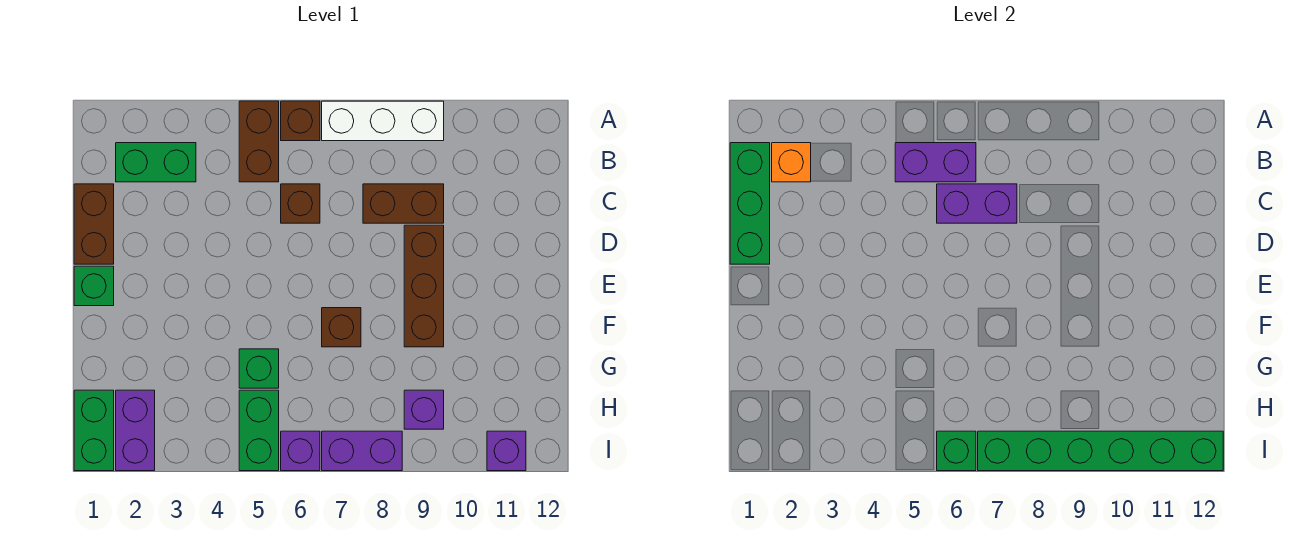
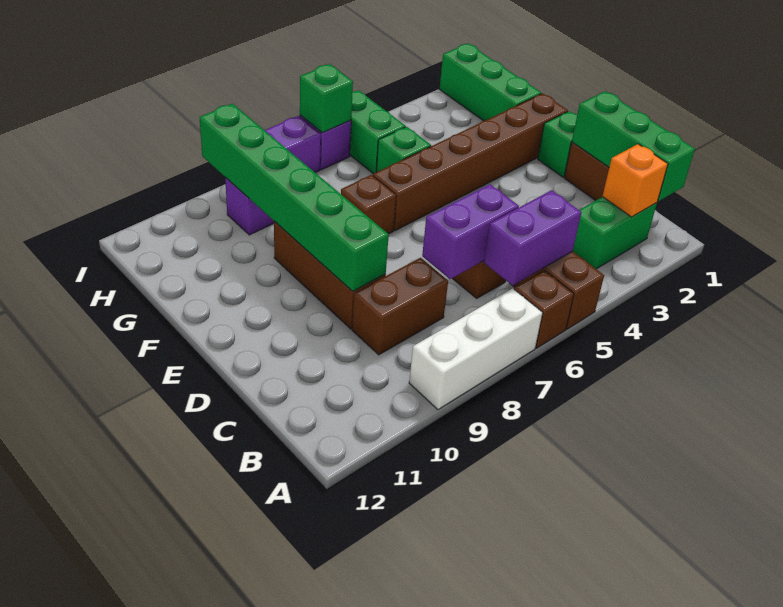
none -> brown brick F1:F6 level 1
green brick H1:I1 level 1 -> green brick G1:I1 level 1
purple brick H2:I2 level 1 -> none
green brick I7:I12 level 2 -> green brick D9:I9 level 2
purple brick I11 level 1 -> none

